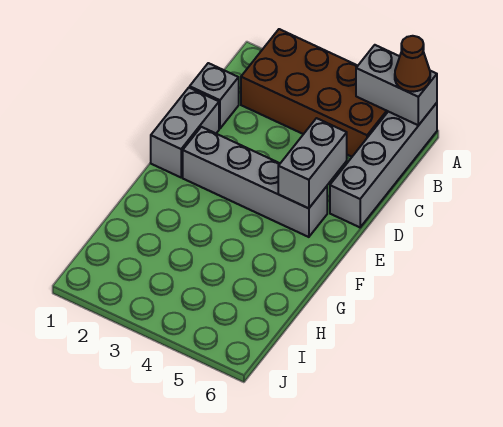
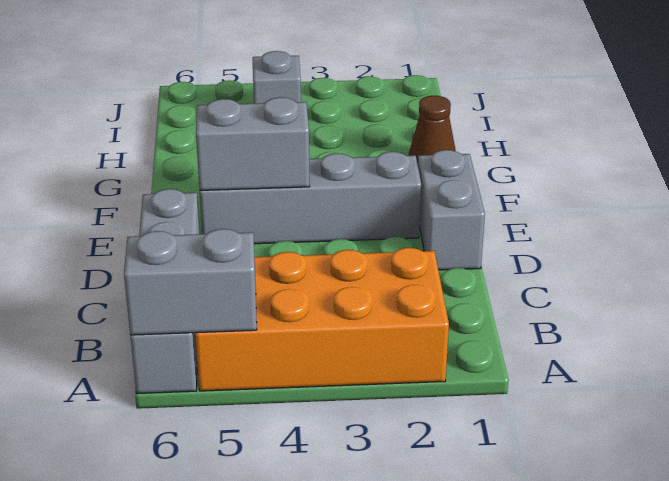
brown brick A2:B5 level 1 -> orange brick A2:B5 level 1
brown cone A6 level 3 -> brown cone G1 level 1
grey brick C1 level 1 -> grey brick I4 level 1
grey brick D5:E5 level 2 -> grey brick E4:E5 level 2

